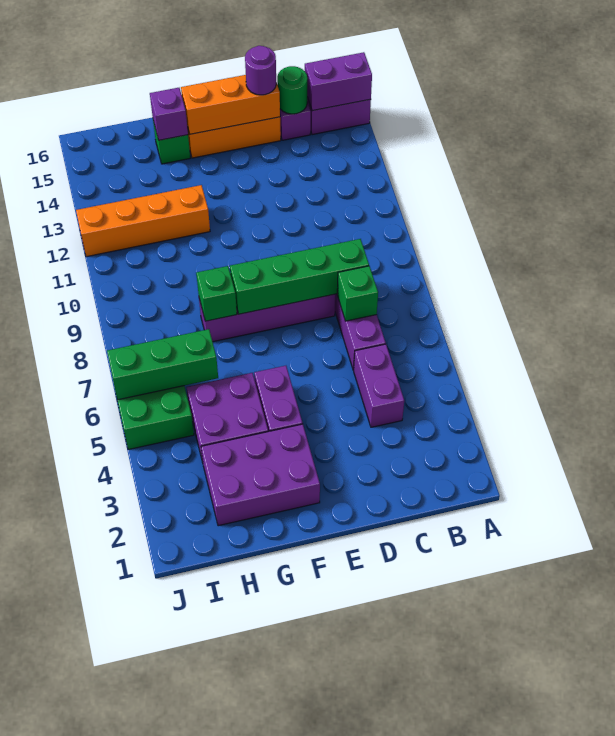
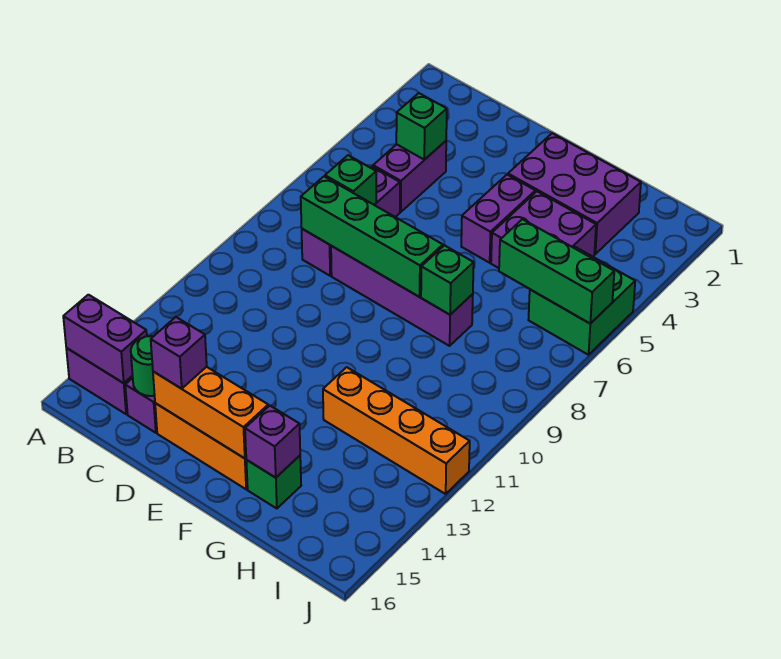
none -> green brick C4 level 2
purple round brick D15 level 3 -> purple brick D15 level 3

